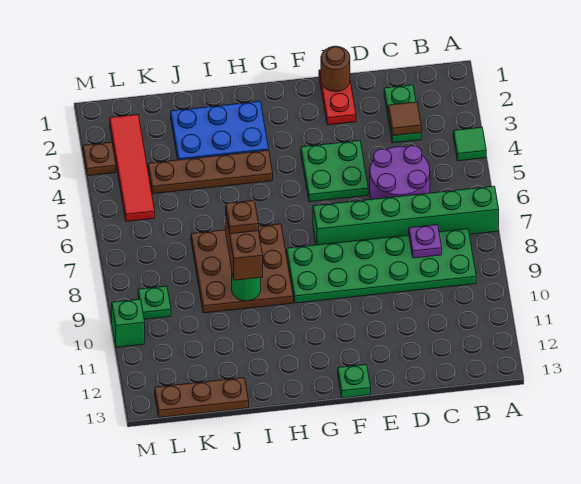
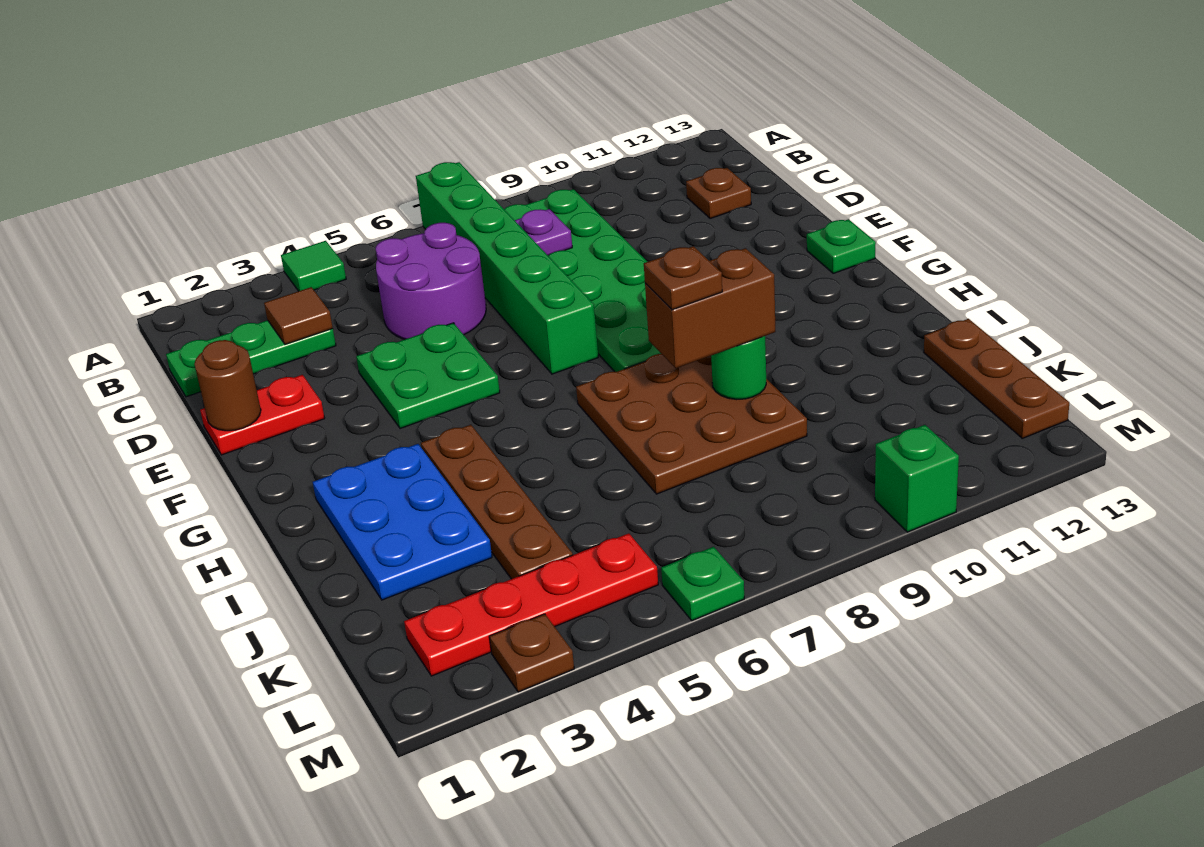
green plate C2:C3 level 1 -> green plate C1:C3 level 1
none -> brown plate C12 level 1
red tile L2:L5 level 1 -> red plate L2:L5 level 1
green plate L9 level 1 -> green plate M6 level 1

